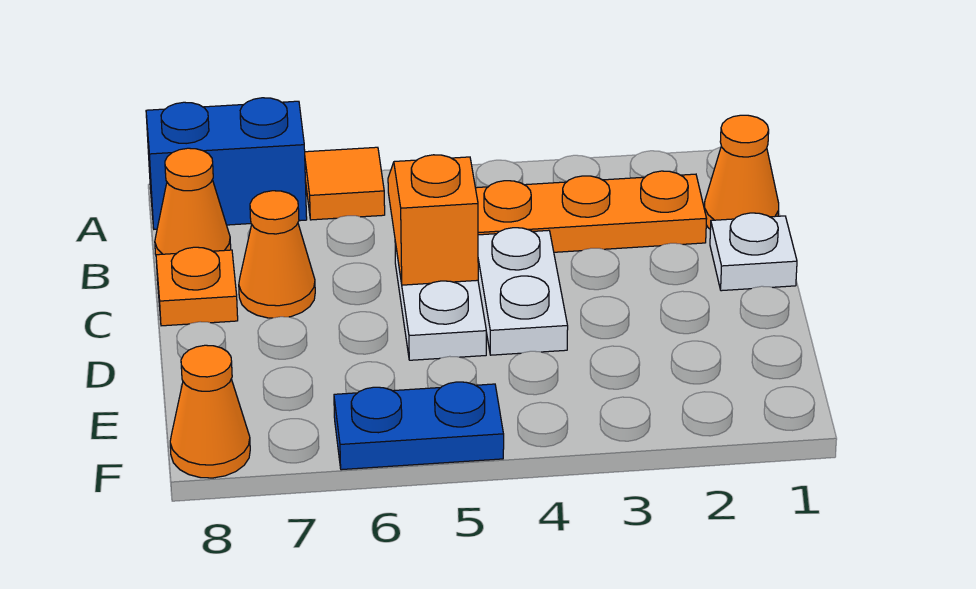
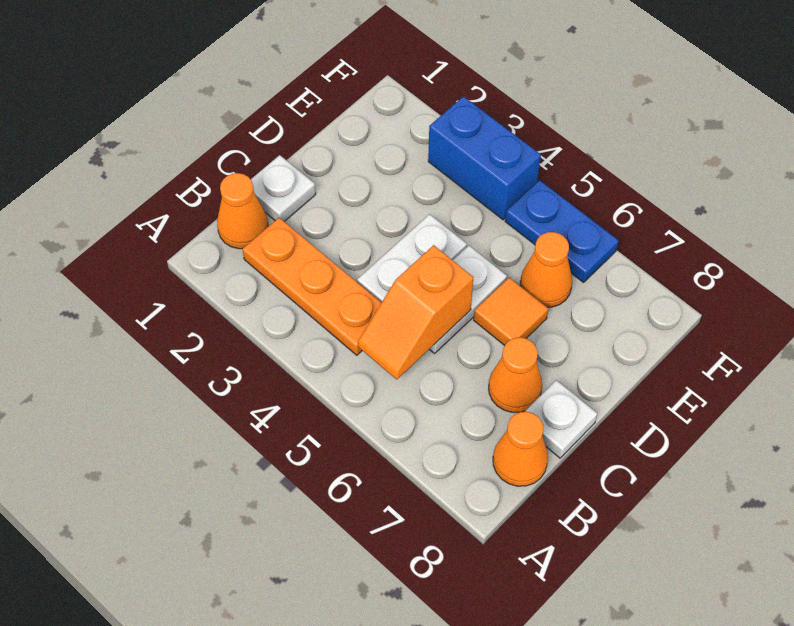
orange tile A6 level 1 -> orange tile D6 level 1
blue brick A7:A8 level 1 -> blue brick F3:F4 level 1
orange plate C8 level 1 -> white plate C8 level 1
orange cone F8 level 1 -> orange cone E6 level 1

